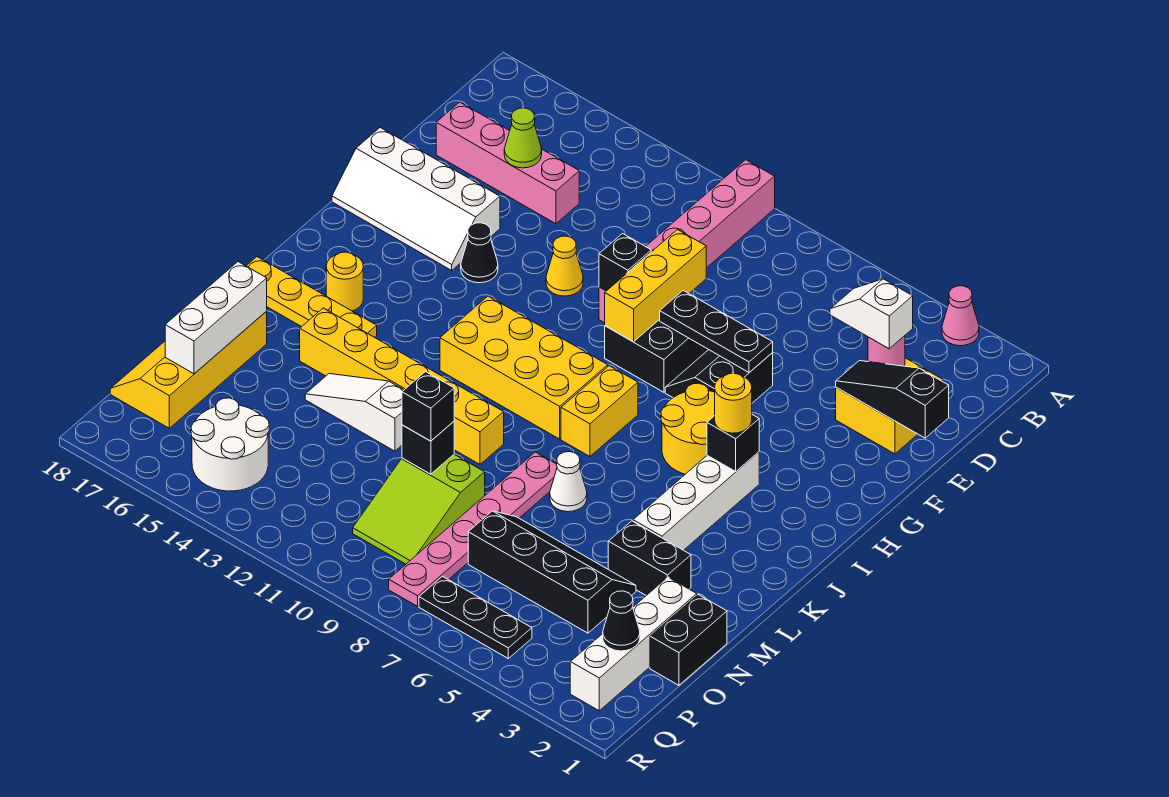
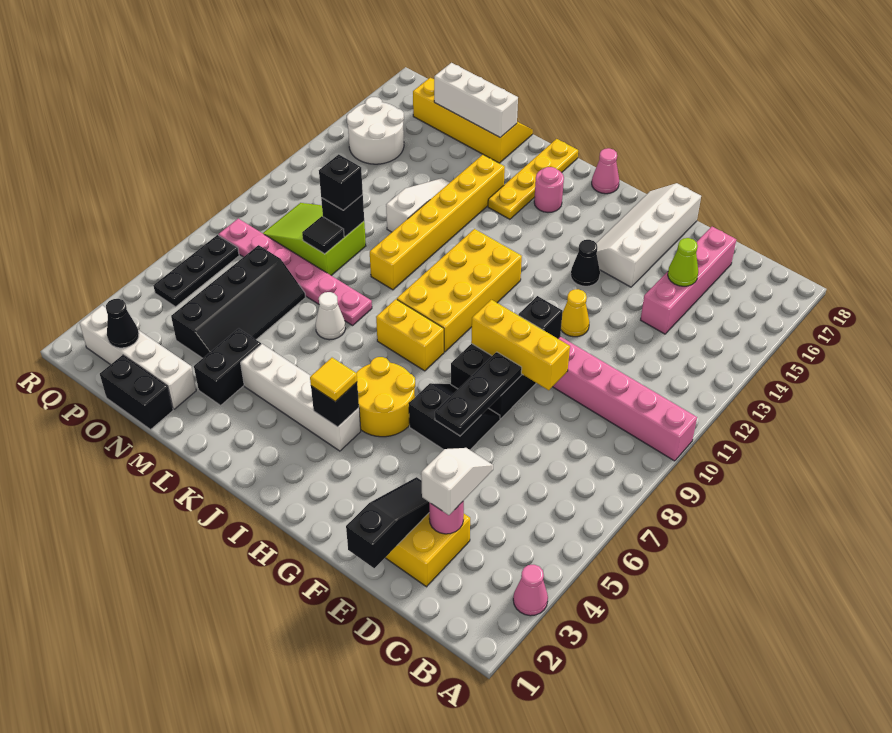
yellow round brick I4 level 3 -> yellow tile I4 level 3
none -> pink cone I18 level 1
yellow round brick J16 level 1 -> pink round brick J16 level 1
none -> black tile N9 level 2

